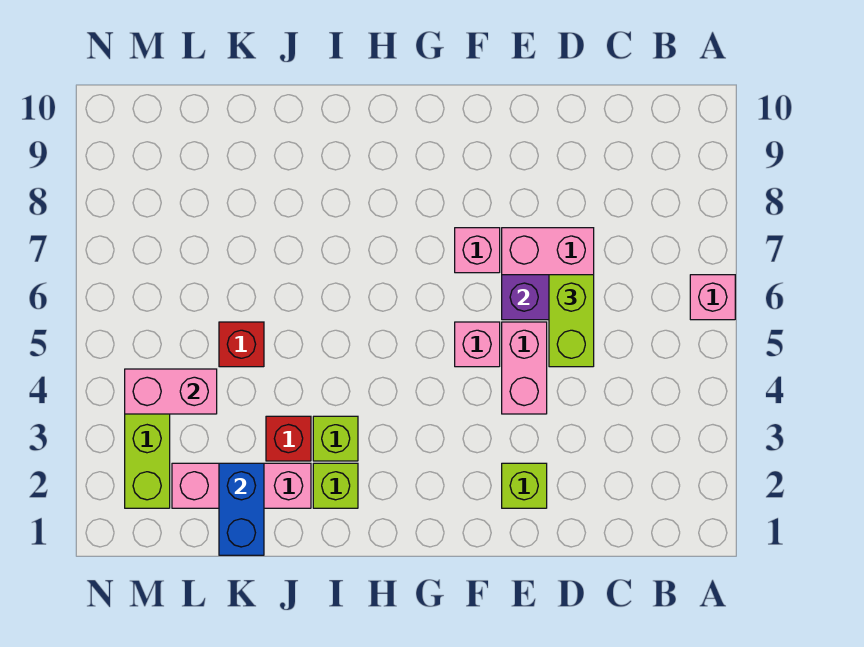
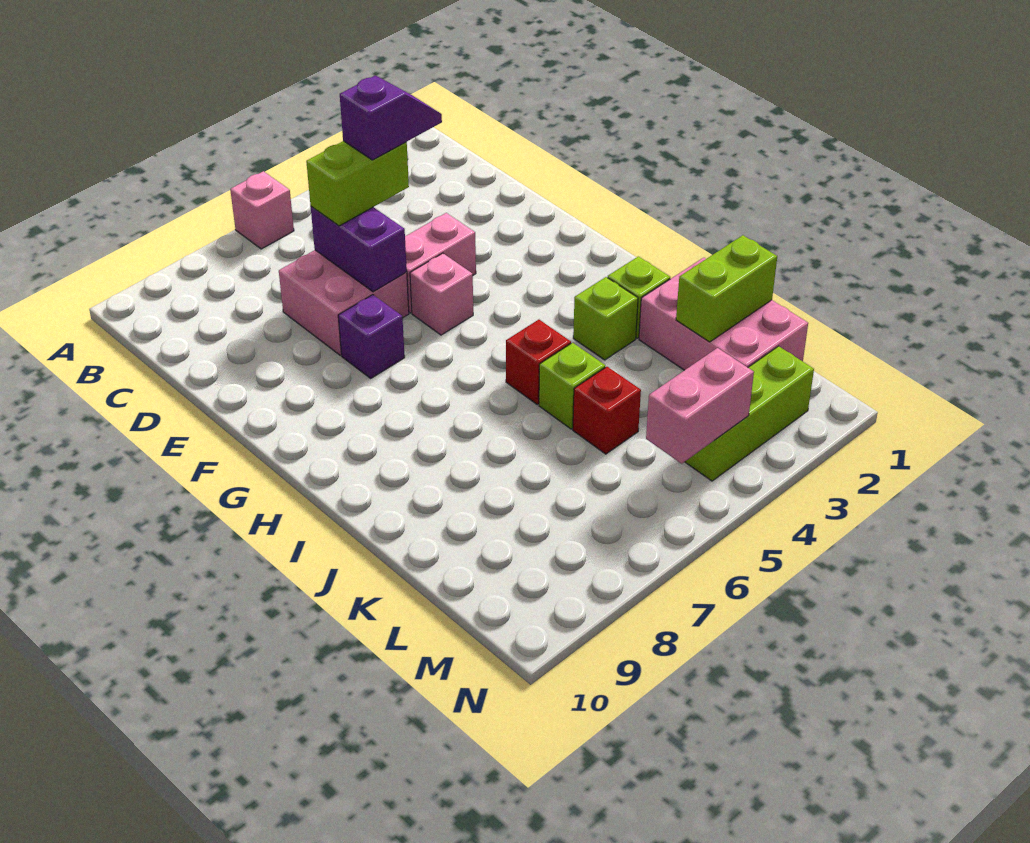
none -> purple slope D4:D5 level 4 top 5
lime brick E2 level 1 -> lime brick J5 level 1
pink brick F7 level 1 -> purple brick F7 level 1
pink brick J2:L2 level 1 -> pink brick J1:L2 level 1
red brick J3 level 1 -> red brick I5 level 1
blue brick K1:K2 level 2 -> lime brick K1:K2 level 2
pink brick L4:M4 level 2 -> pink brick M4:M5 level 2

